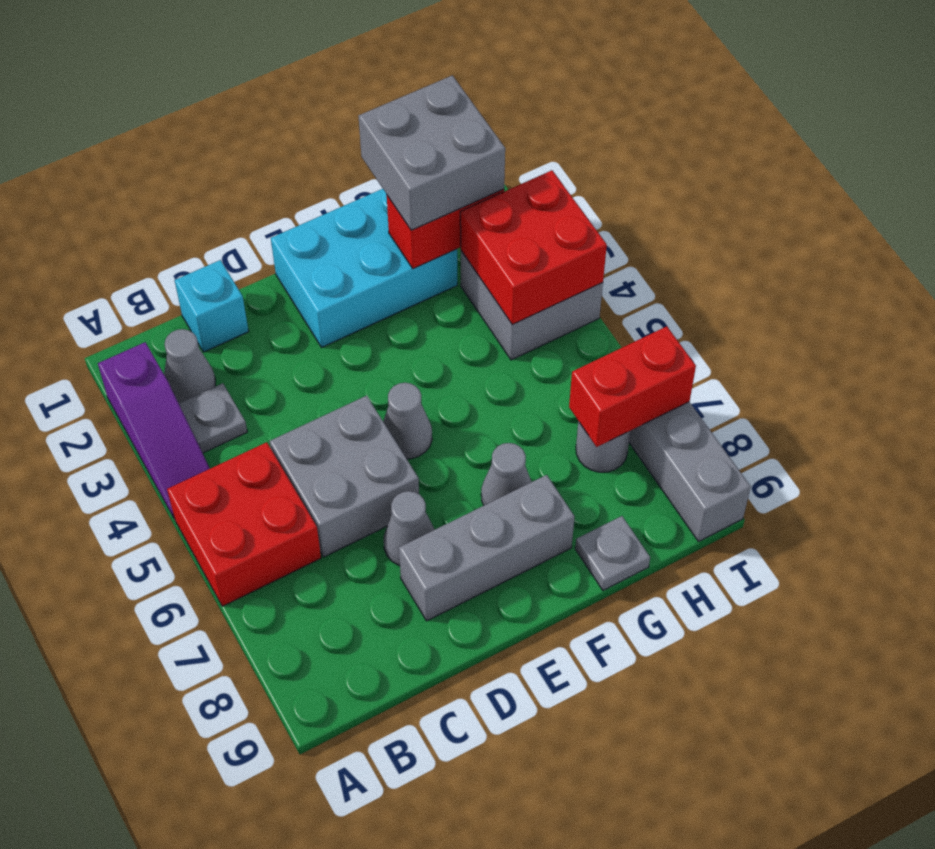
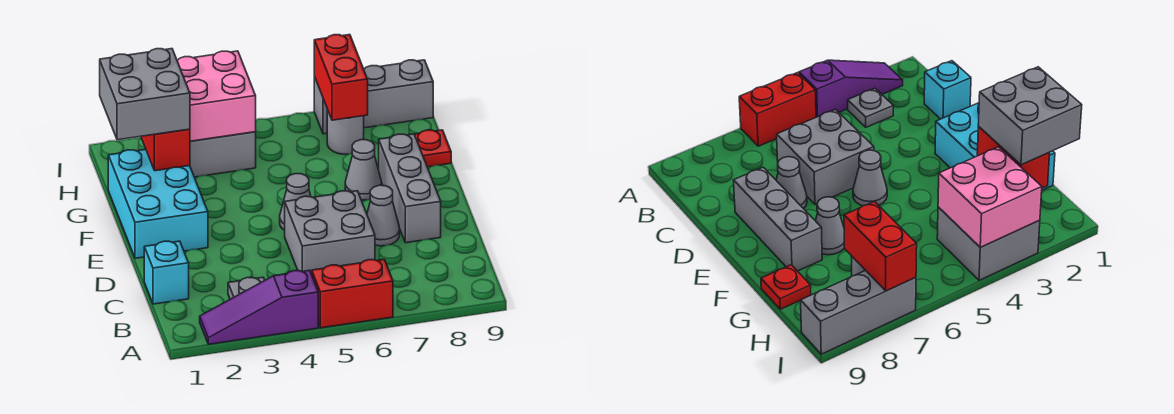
purple slope A2:A4 level 1 top 2 -> purple slope A2:A4 level 1 top 4
red brick A5:B6 level 1 -> red brick A5:A6 level 1
grey cone B2 level 1 -> none
grey plate G9 level 1 -> red plate G9 level 1
red brick H3:I4 level 2 -> pink brick H3:I4 level 2

